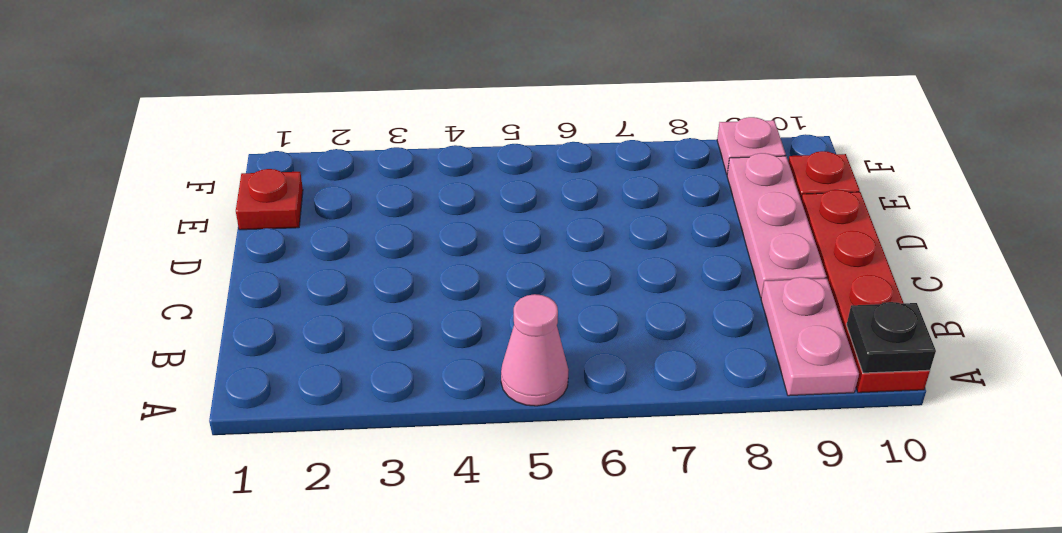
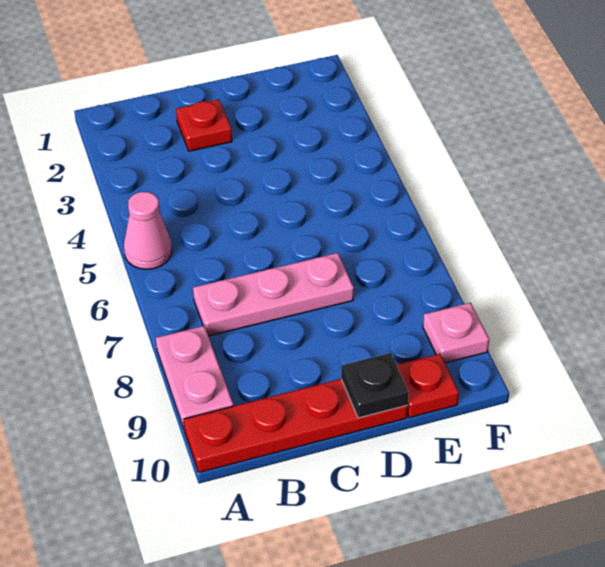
pink plate A9:B9 level 1 -> pink plate A8:A9 level 1
black plate A10 level 2 -> black plate D10 level 2
pink plate C9:E9 level 1 -> pink plate B7:D7 level 1
red plate E1 level 1 -> red plate C2 level 1

